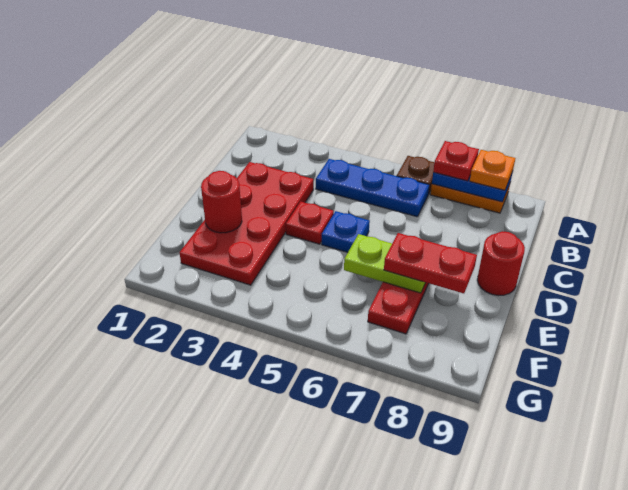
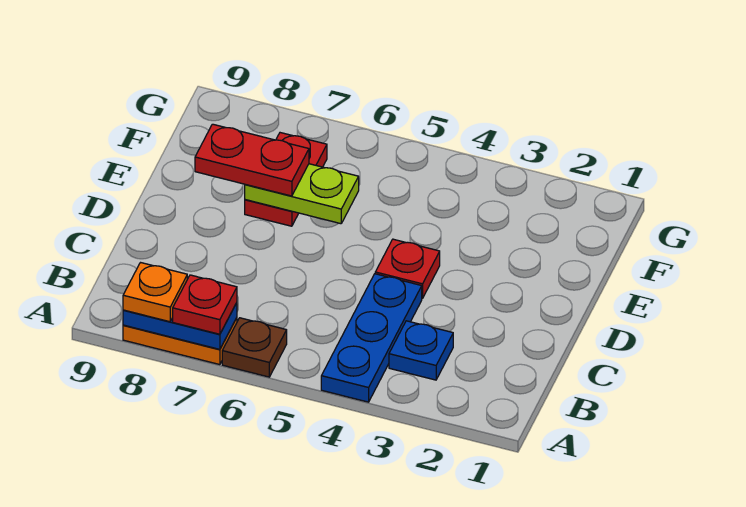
blue plate B4:B6 level 1 -> blue plate A4:C4 level 1
red plate C2:F3 level 1 -> none
blue plate D5 level 1 -> blue plate B3 level 1
red round brick D9 level 1 -> none
red round brick E2 level 2 -> none

